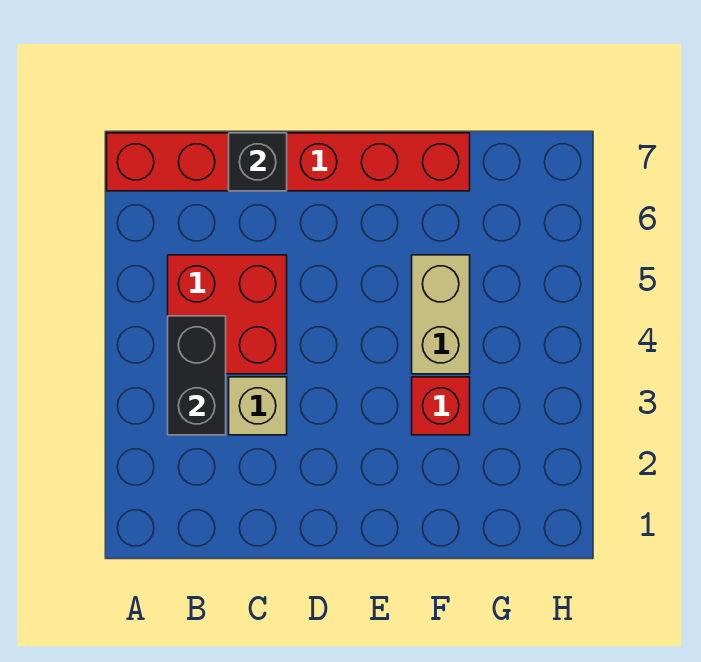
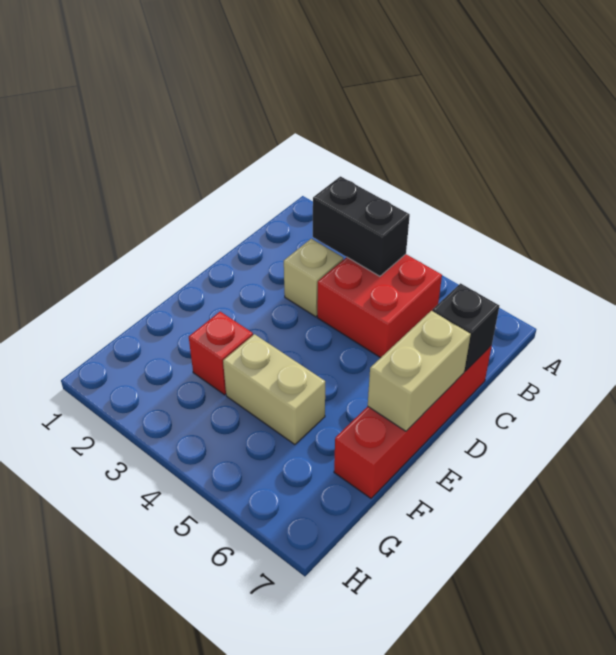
red brick A7:F7 level 1 -> red brick C7:F7 level 1
none -> tan brick D7:E7 level 2

